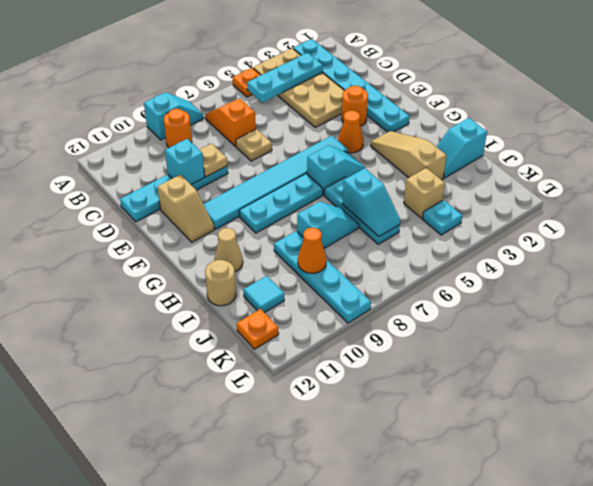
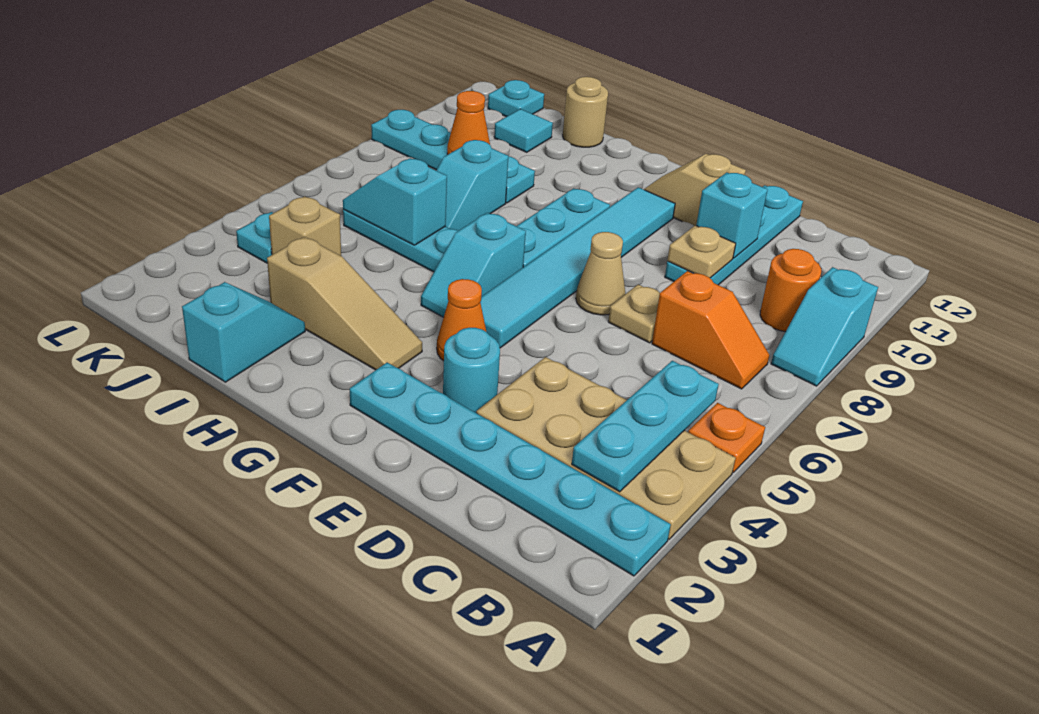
orange round brick E3 level 1 -> cyan round brick E3 level 1
tan cone H11 level 1 -> tan cone E7 level 1
orange plate K12 level 1 -> cyan plate K12 level 1

